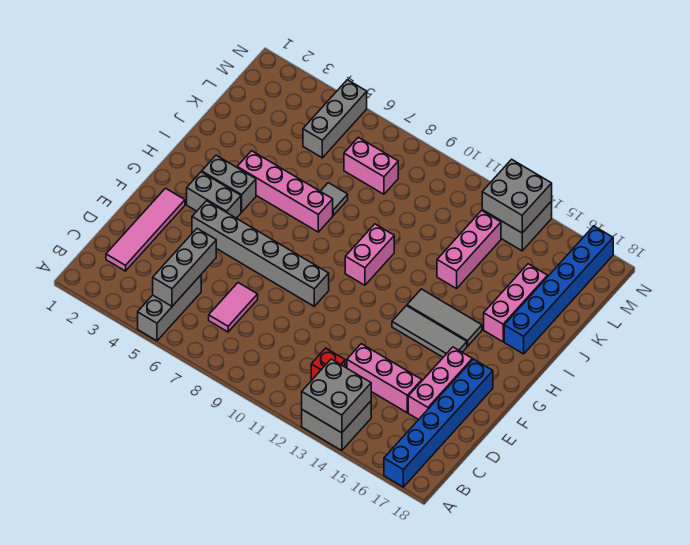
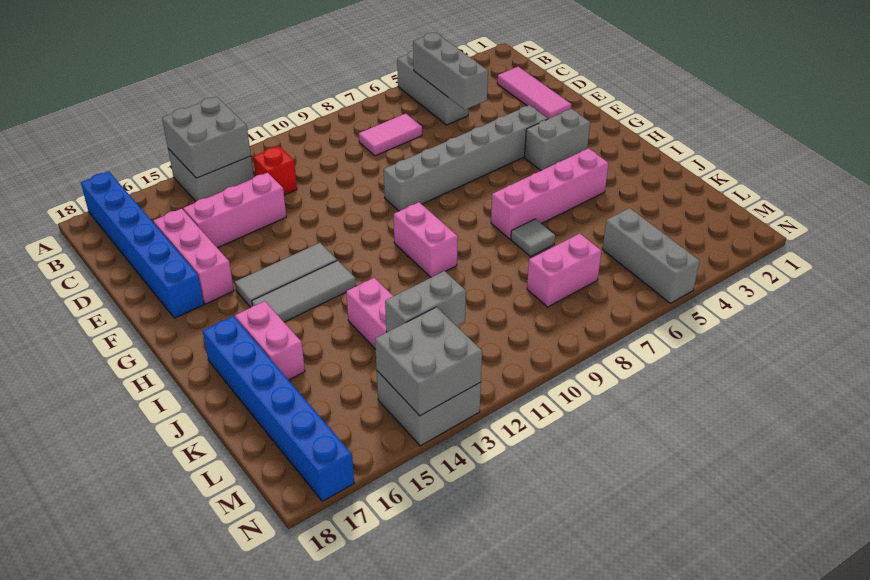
pink tile C2:F2 level 1 -> pink tile C2:E2 level 1
pink tile C7:D7 level 1 -> pink tile C7:C8 level 1
grey brick H3:H4 level 1 -> grey brick L12:L13 level 2
pink brick I16:K16 level 1 -> pink brick I16:J16 level 1

